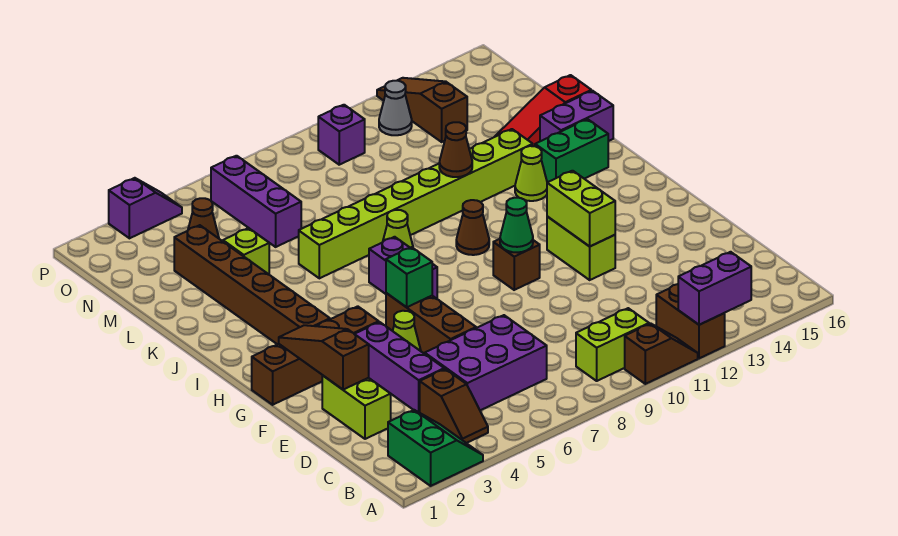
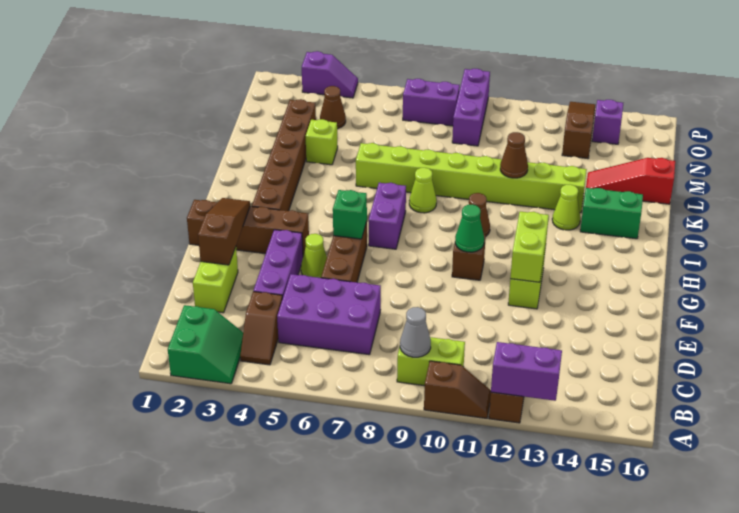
purple brick K15:K16 level 1 -> purple brick O7:O8 level 1
purple brick M6:O6 level 1 -> purple brick N9:P9 level 1
purple brick O10 level 1 -> purple brick O14 level 1
grey cone O12 level 1 -> grey cone B9 level 2

